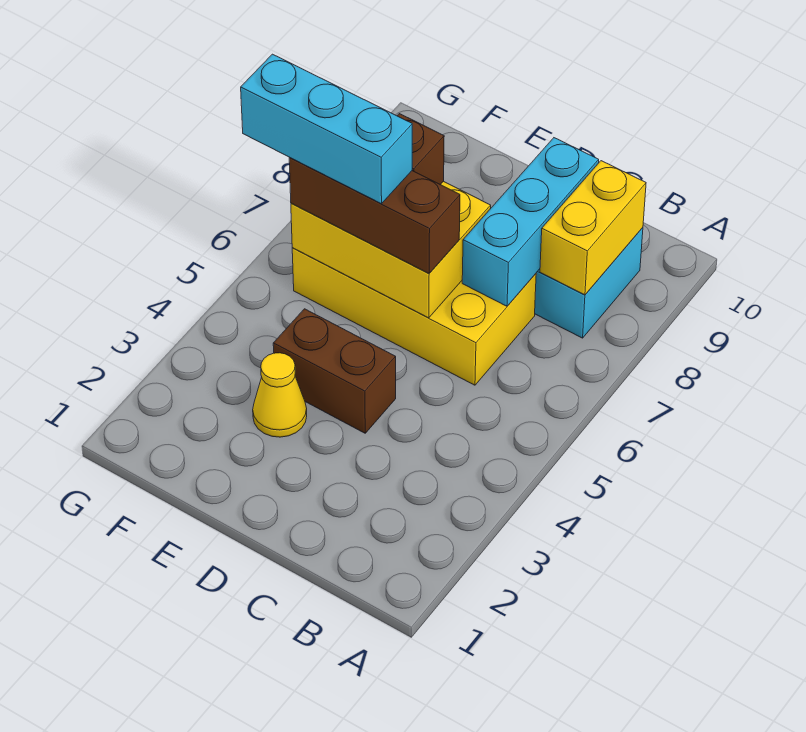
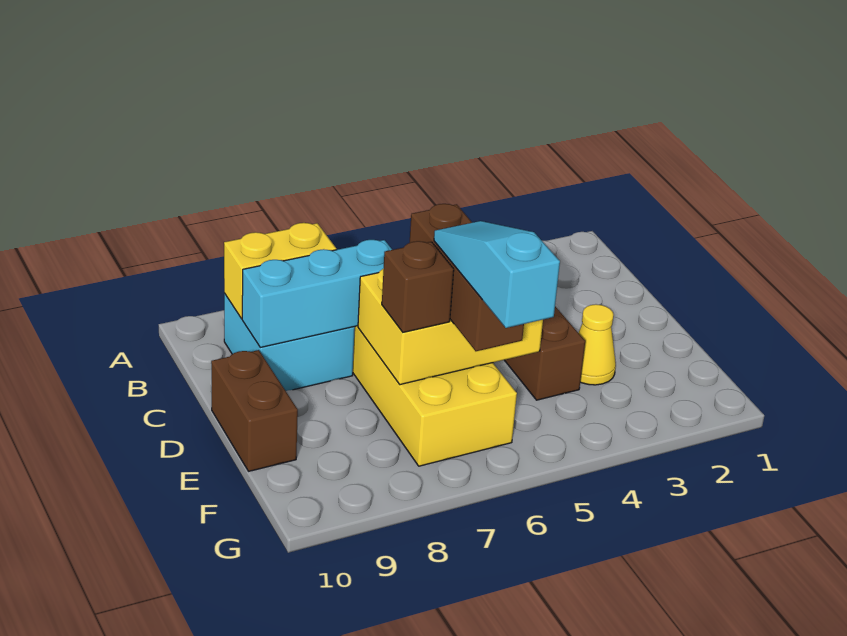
yellow brick D6:F7 level 2 -> yellow brick D5:E7 level 2
none -> brown brick D10:E10 level 1
cyan brick E6:G6 level 4 -> cyan slope E6:G6 level 4 top G

